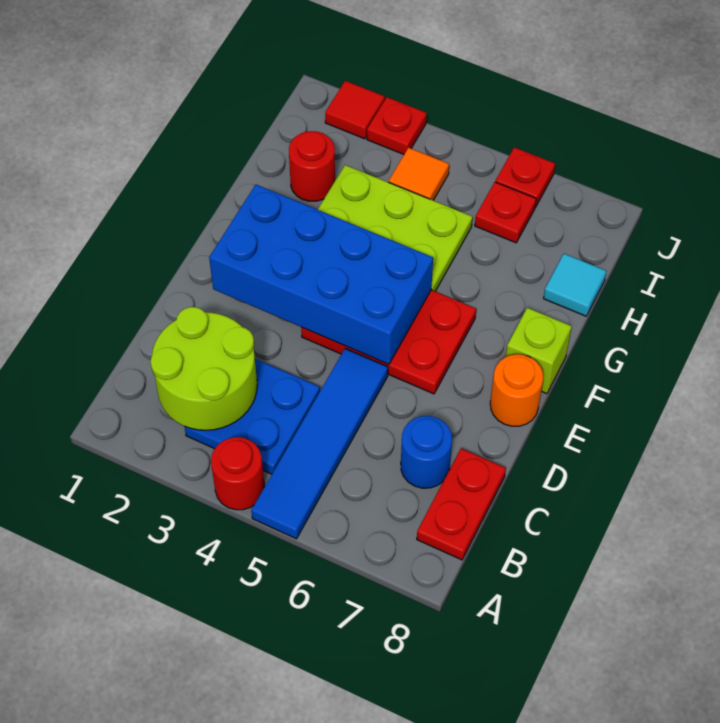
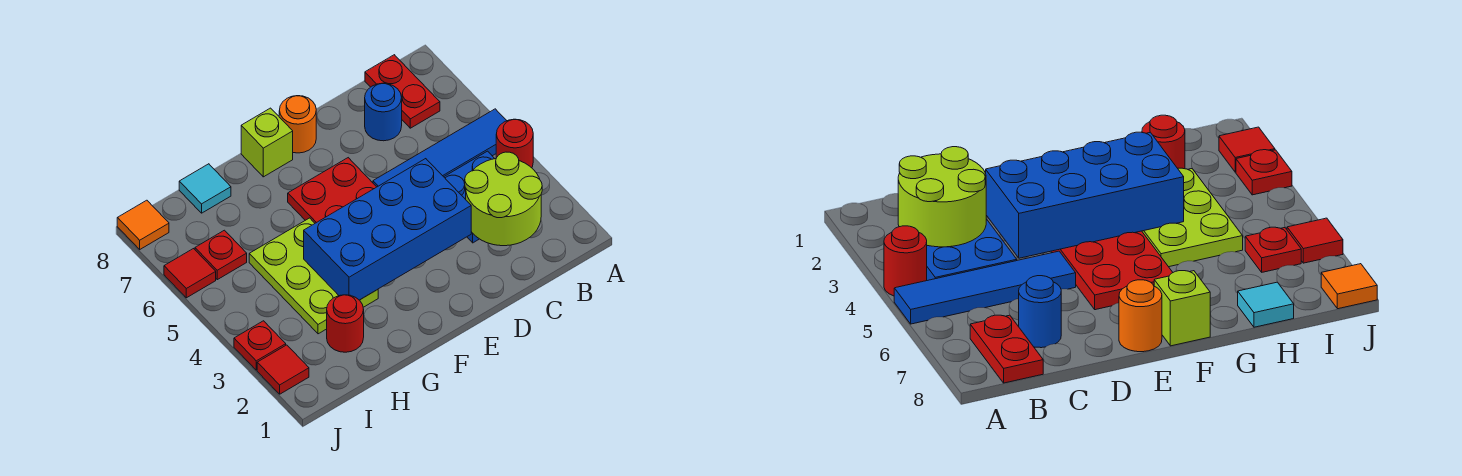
red plate B8:C8 level 1 -> red plate B7:B8 level 1
blue brick E2:F5 level 2 -> blue brick D3:G4 level 2
orange tile I4 level 1 -> orange tile J8 level 1
red plate J6 level 1 -> red tile J6 level 1

